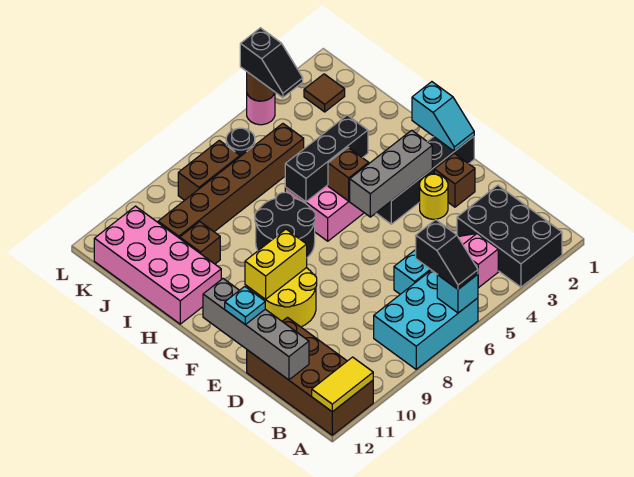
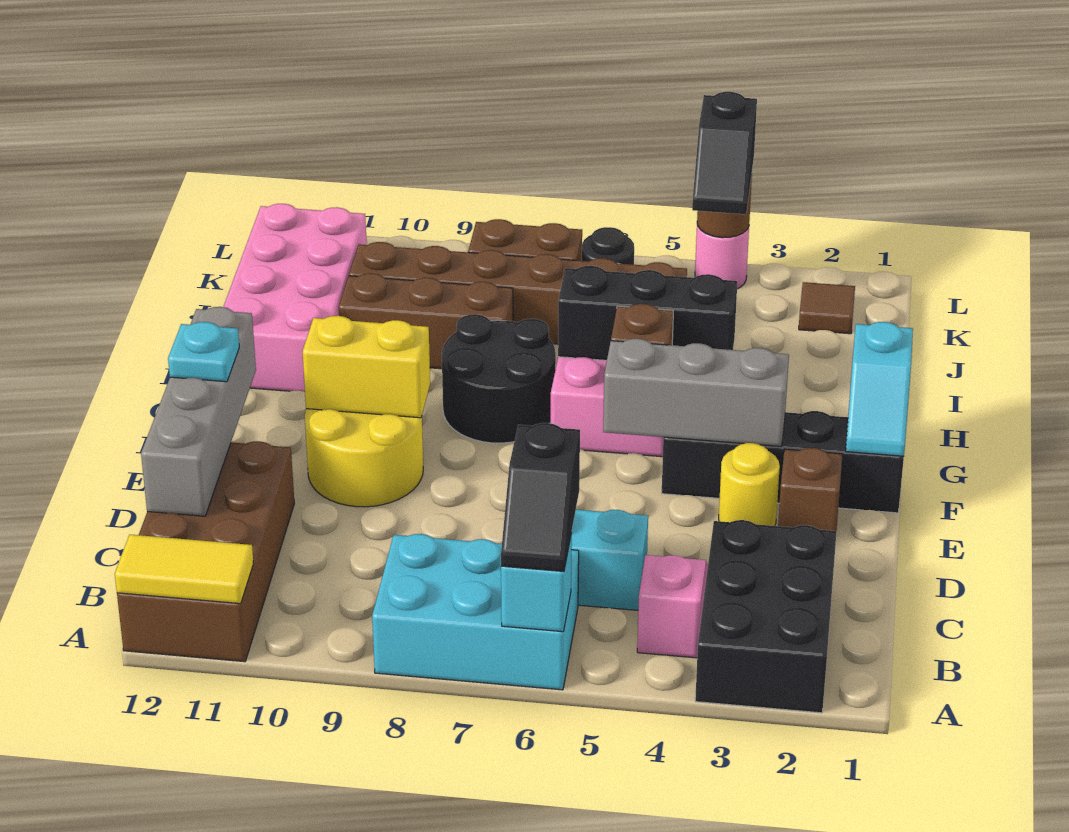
brown brick I10 level 1 -> brown brick I8:I10 level 1

